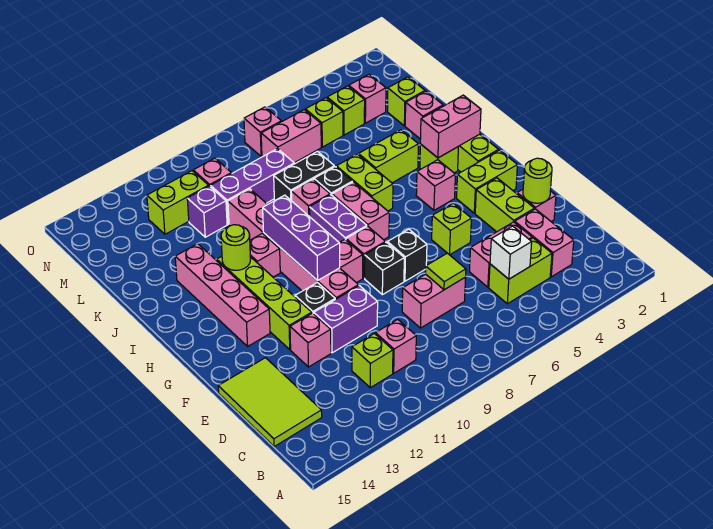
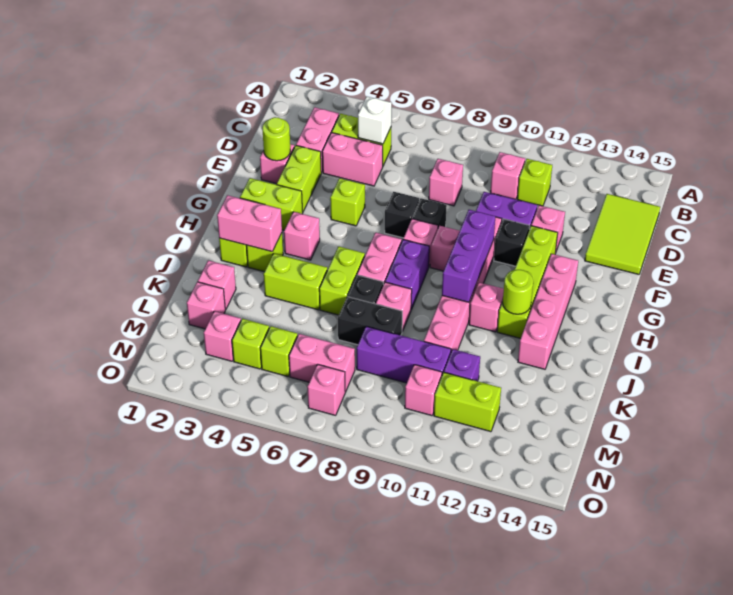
pink brick D7:D8 level 1 -> pink brick D8 level 1
lime tile D7 level 2 -> none
lime brick L2 level 1 -> pink brick L2 level 1

